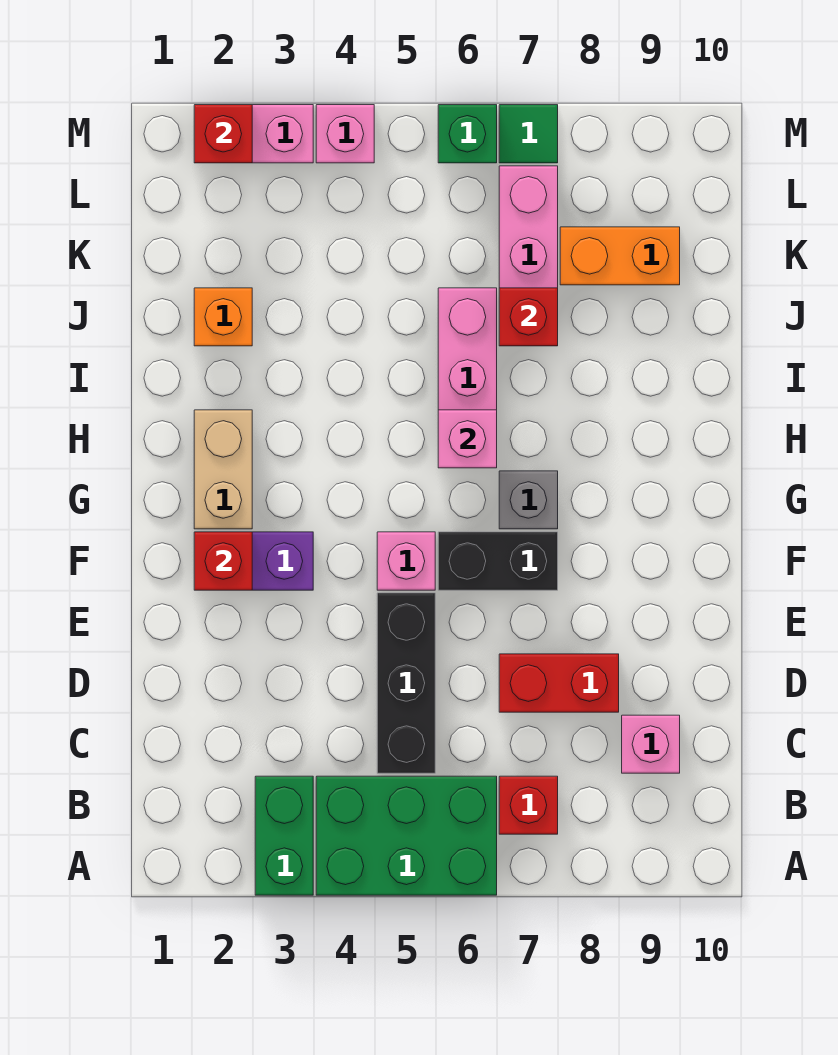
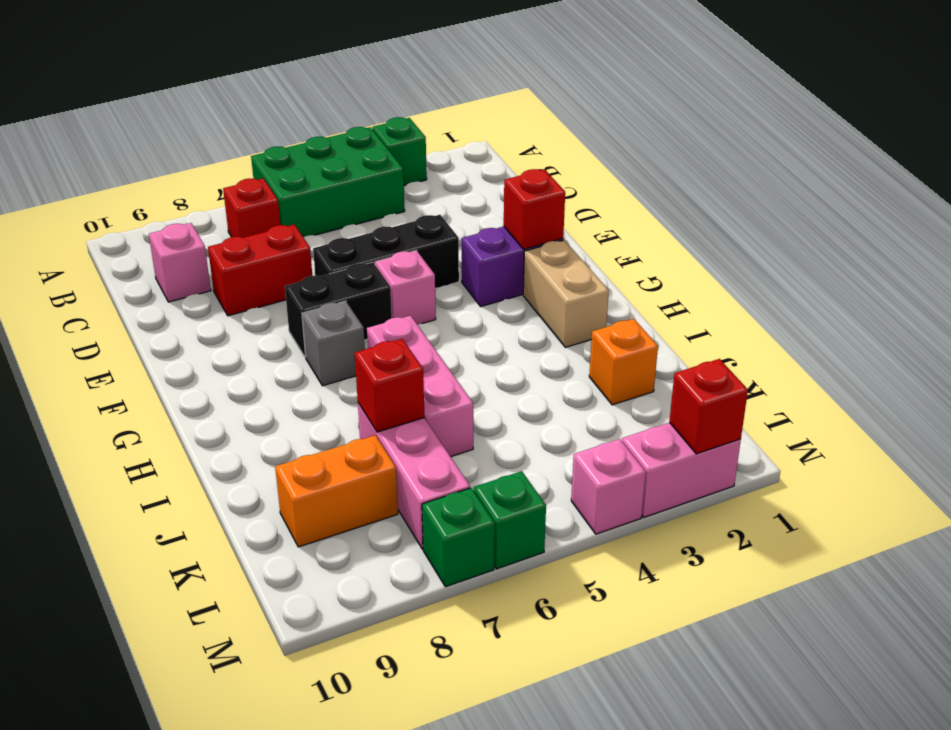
green brick A3:B3 level 1 -> green brick A3 level 1
black brick C5:E5 level 1 -> black brick E4:E6 level 1
pink brick H6 level 2 -> none
green tile M7 level 1 -> green brick M7 level 1

